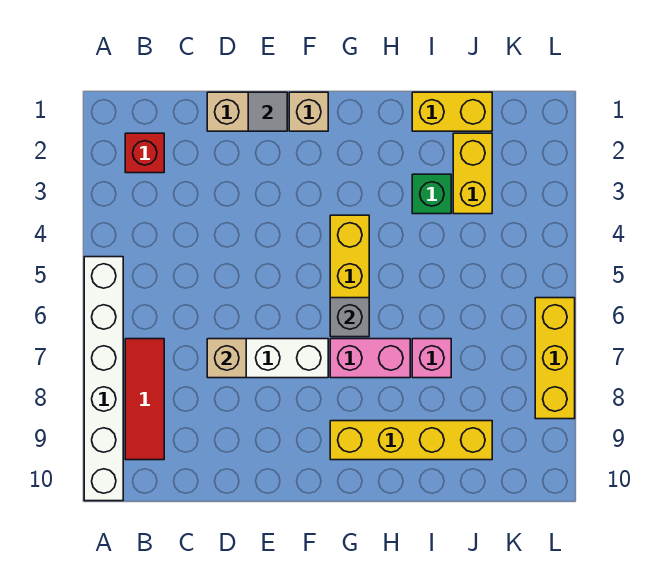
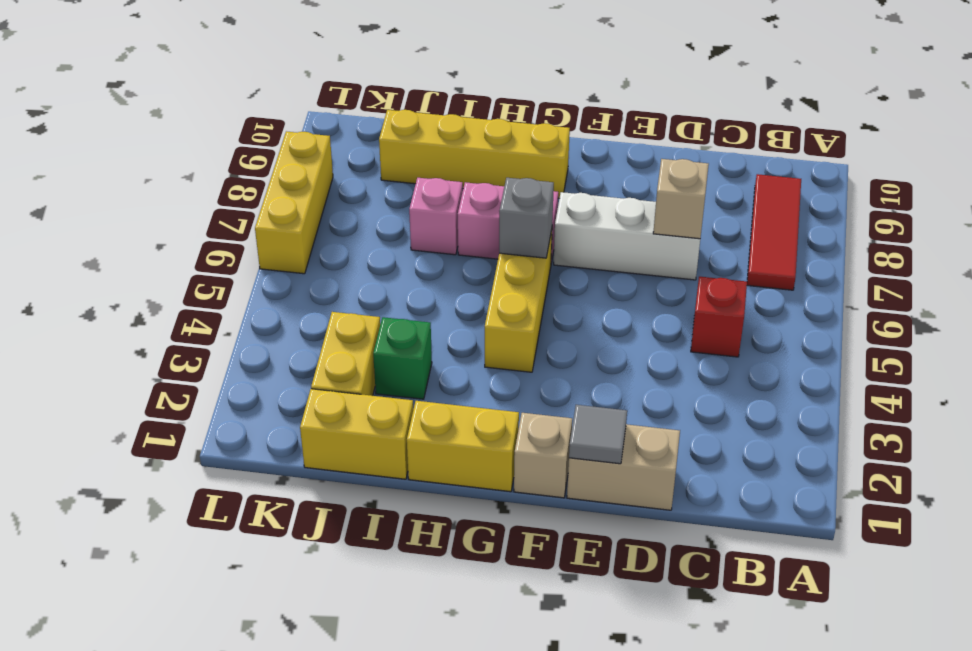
white brick A5:A10 level 1 -> none
red brick B2 level 1 -> red brick C5 level 1
none -> yellow brick G1:H1 level 1

